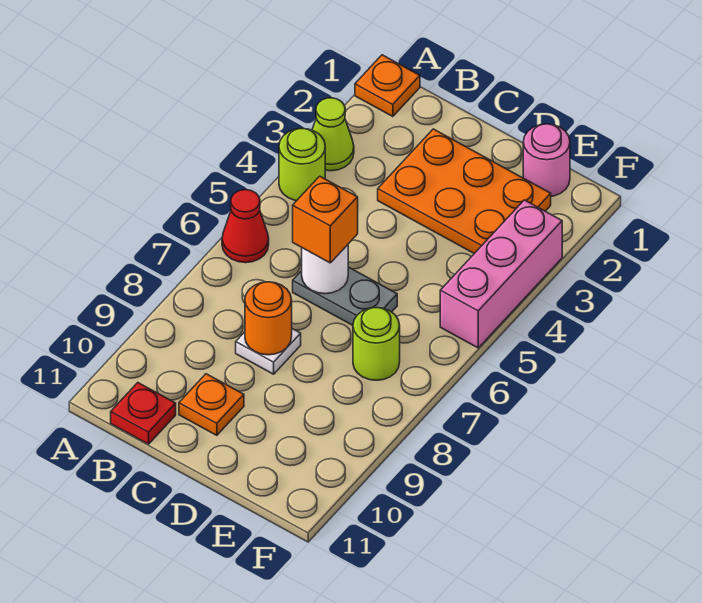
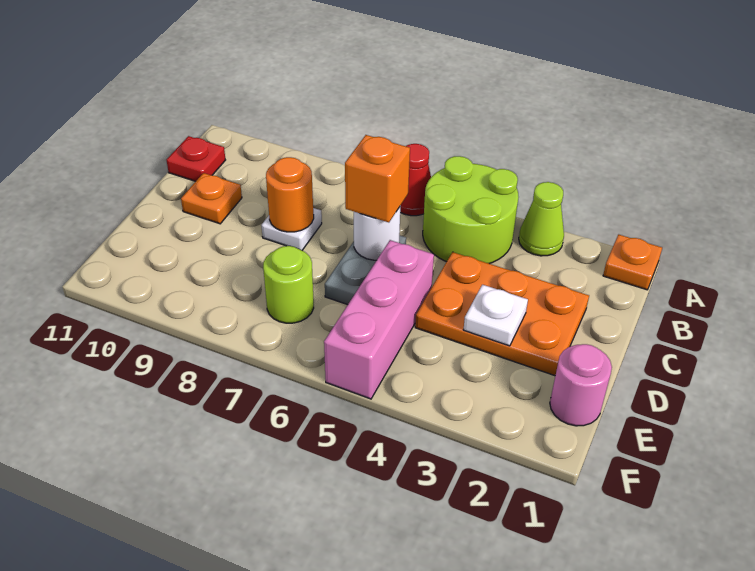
lime round brick A4 level 1 -> lime round brick A4:B5 level 1
orange plate C2:E3 level 1 -> orange plate C2:D4 level 1
none -> white plate D3 level 2
pink brick F3:F5 level 1 -> pink brick D5:F5 level 1

